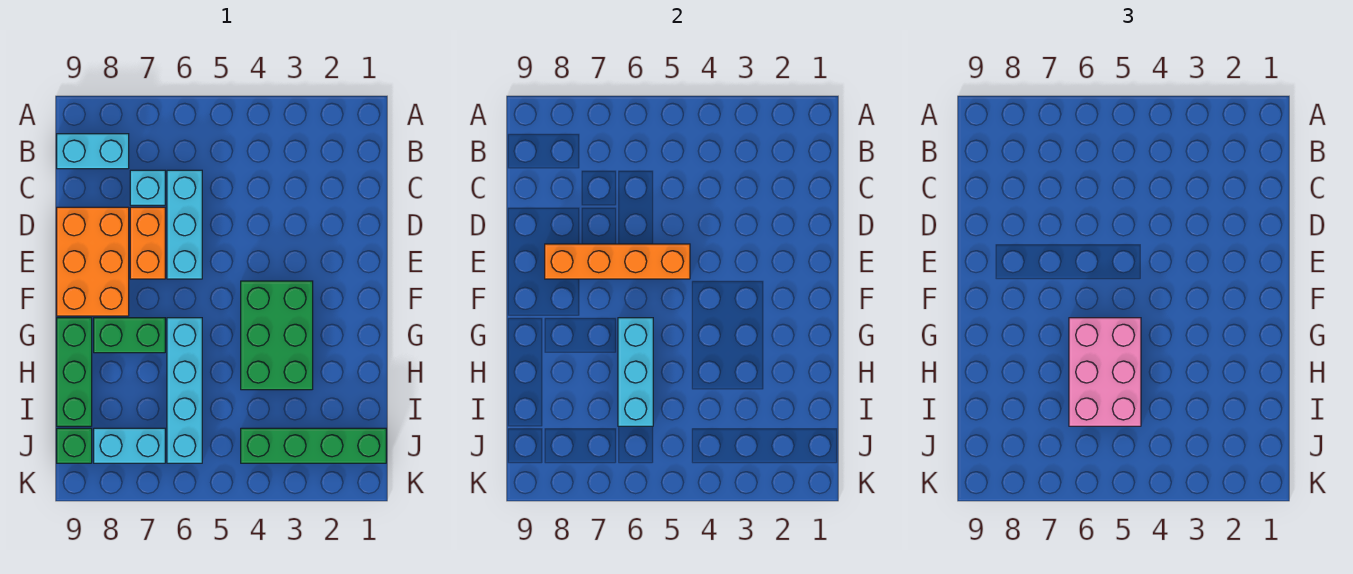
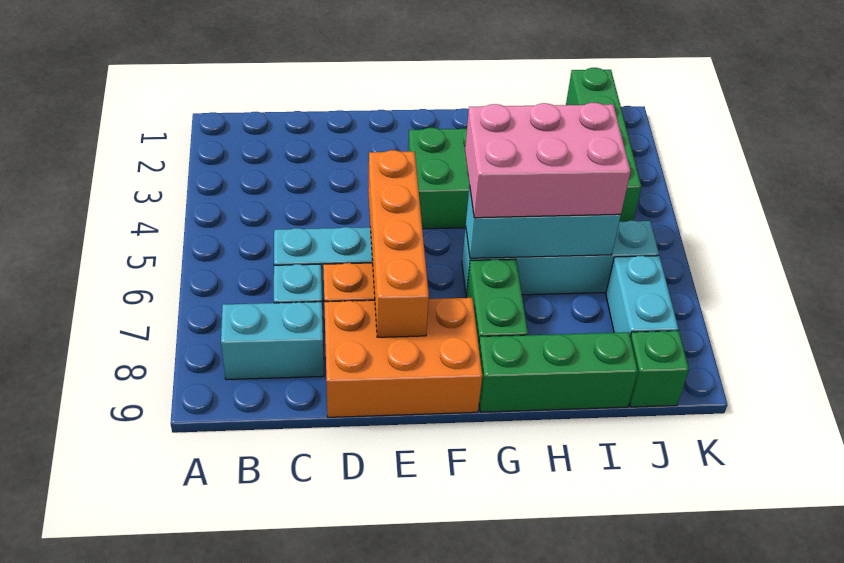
cyan brick B8:B9 level 1 -> cyan brick B8:C8 level 1

